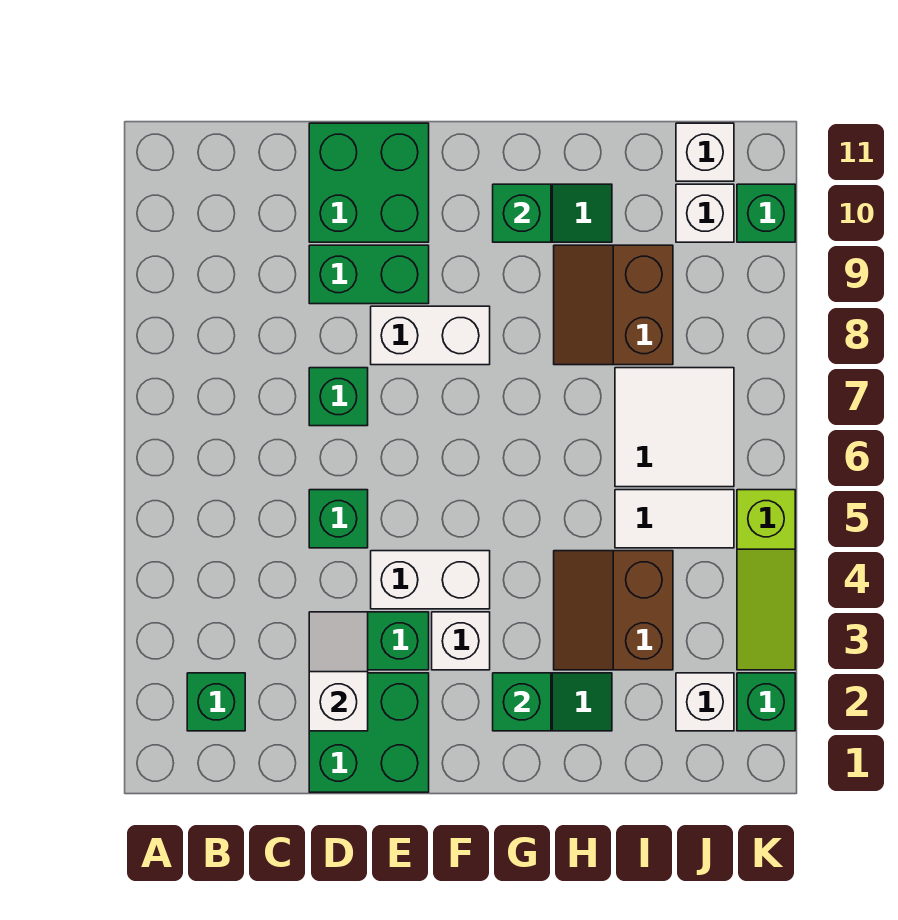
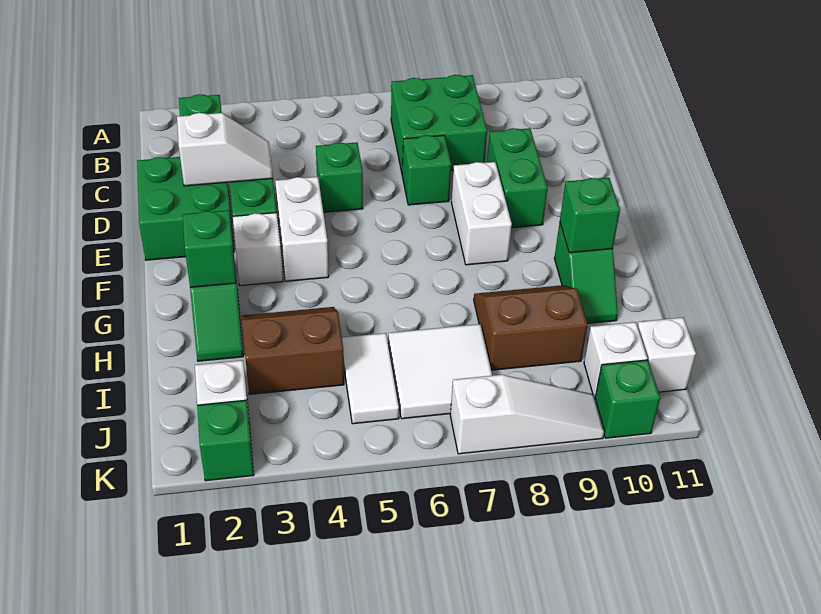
green brick D10:E11 level 1 -> green brick B7:C8 level 1
lime slope K3:K5 level 1 top 5 -> none
none -> white slope K7:K9 level 1 top 7

